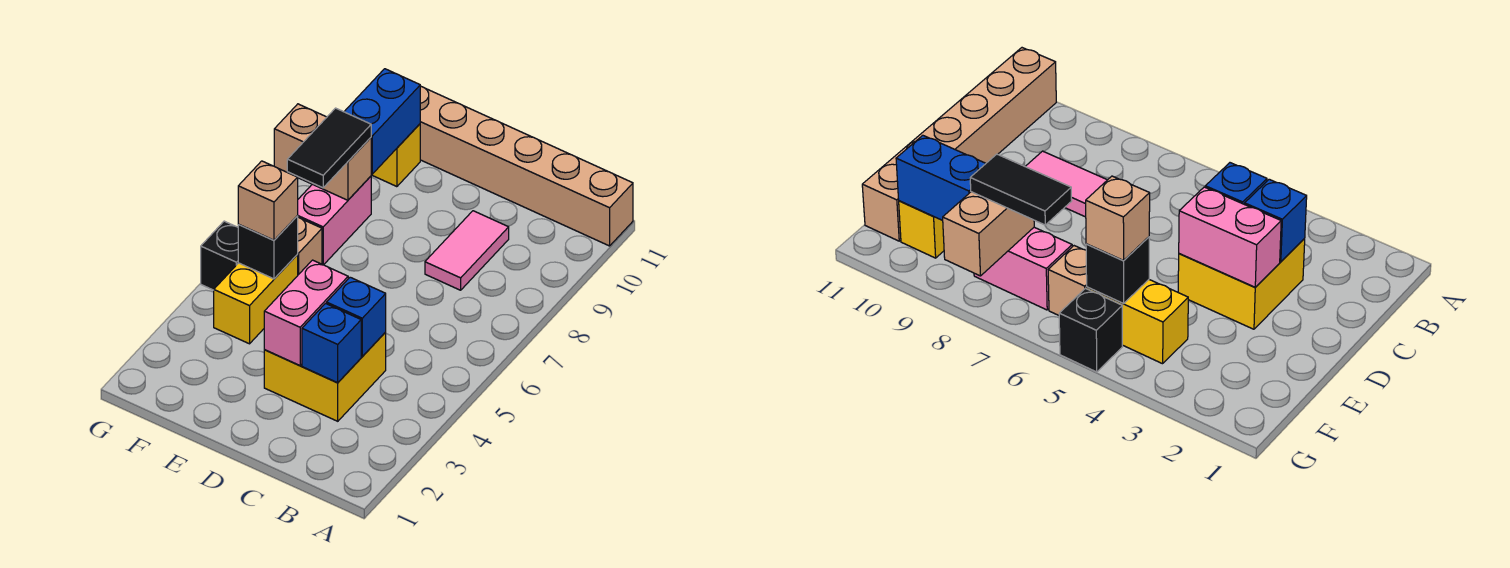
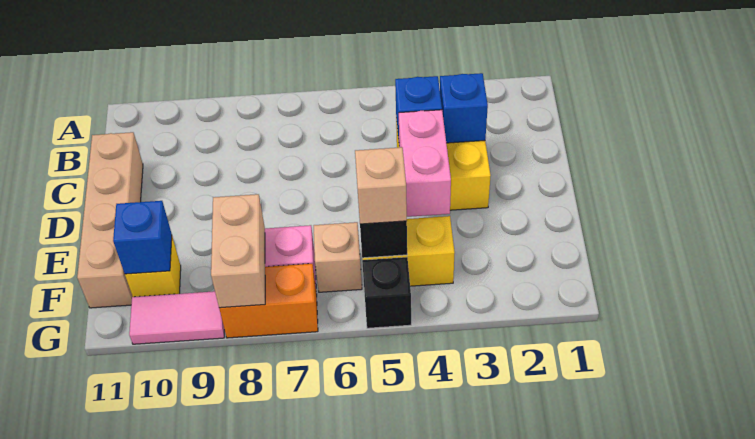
tan brick A11:F11 level 1 -> tan brick C11:F11 level 1
pink tile C8:C9 level 1 -> pink tile G9:G10 level 1
pink brick D3:D4 level 2 -> pink brick D4:E4 level 2
black tile F7:F8 level 3 -> none
blue brick F9:F10 level 2 -> blue brick F10 level 2
none -> orange brick G7:G8 level 1

